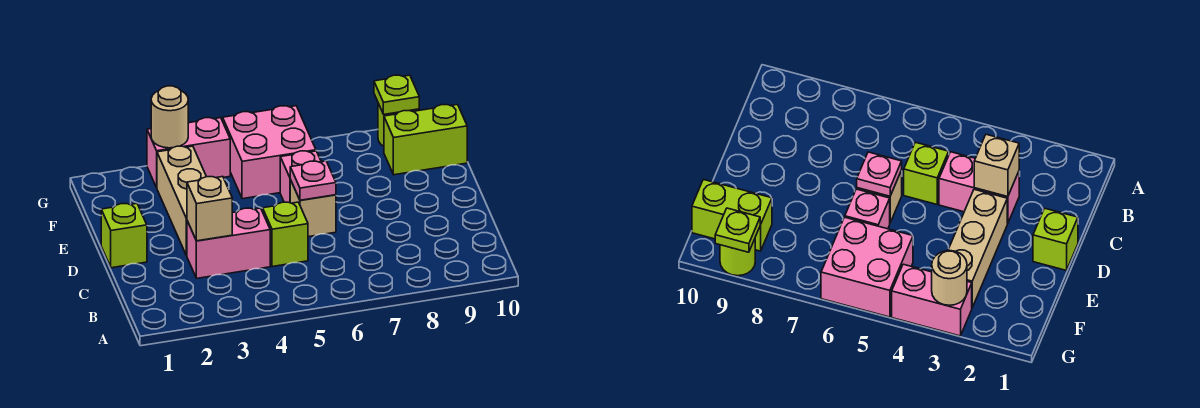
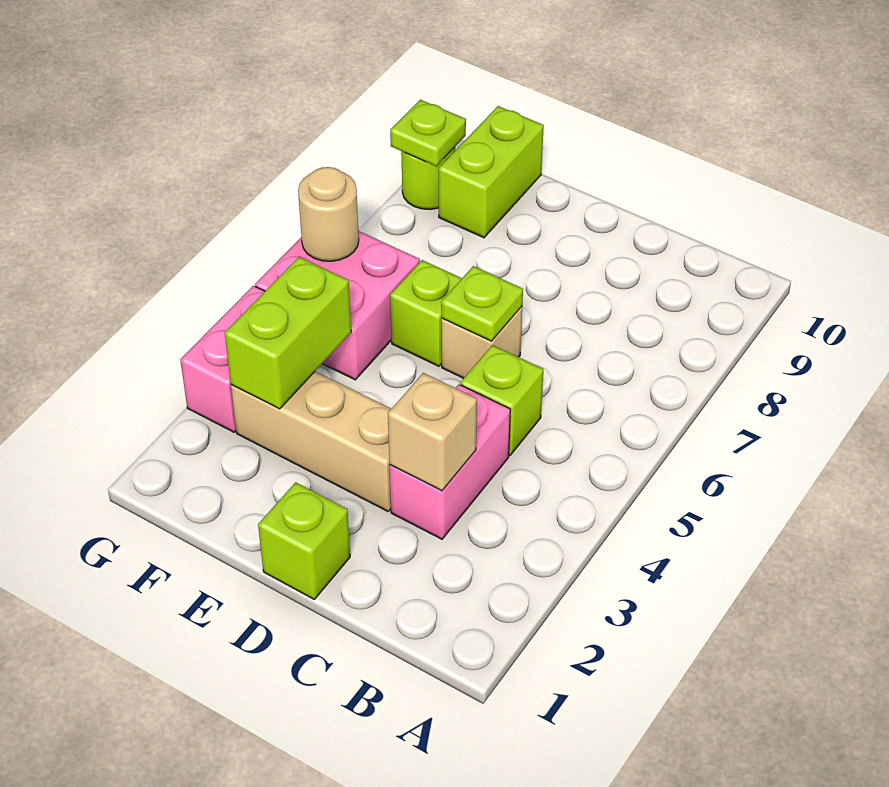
pink plate D6 level 2 -> lime plate D6 level 2
pink brick E6 level 1 -> lime brick E6 level 1
none -> lime brick F3:F4 level 2
tan round brick G3 level 2 -> tan round brick G6 level 2

